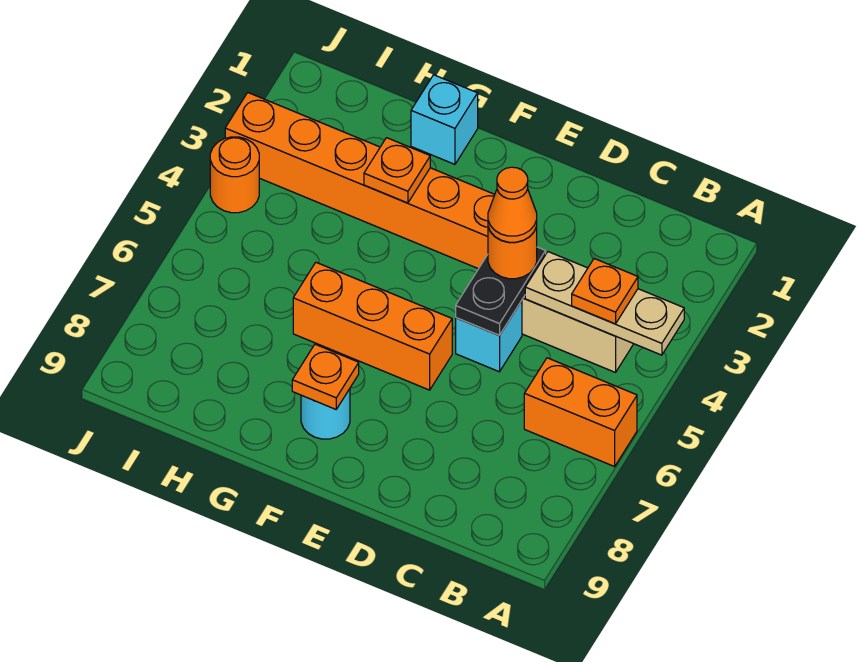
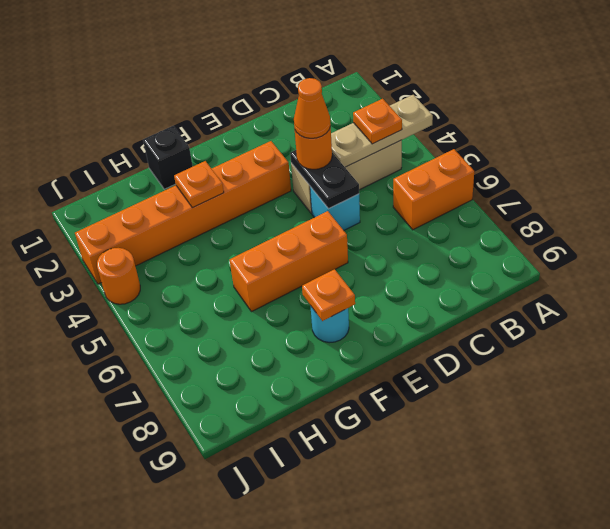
cyan brick G1 level 1 -> black brick G1 level 1

